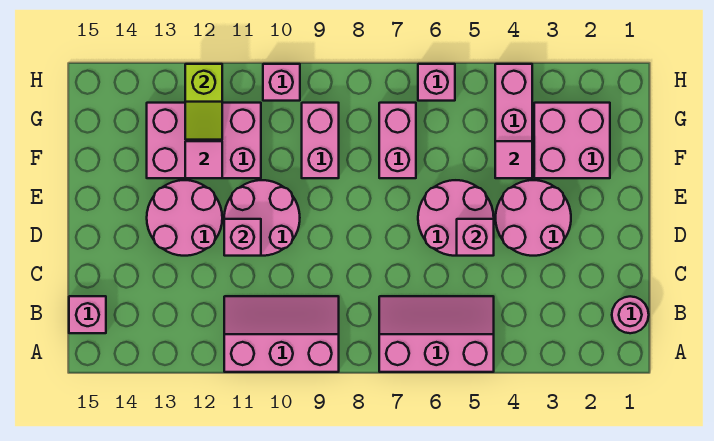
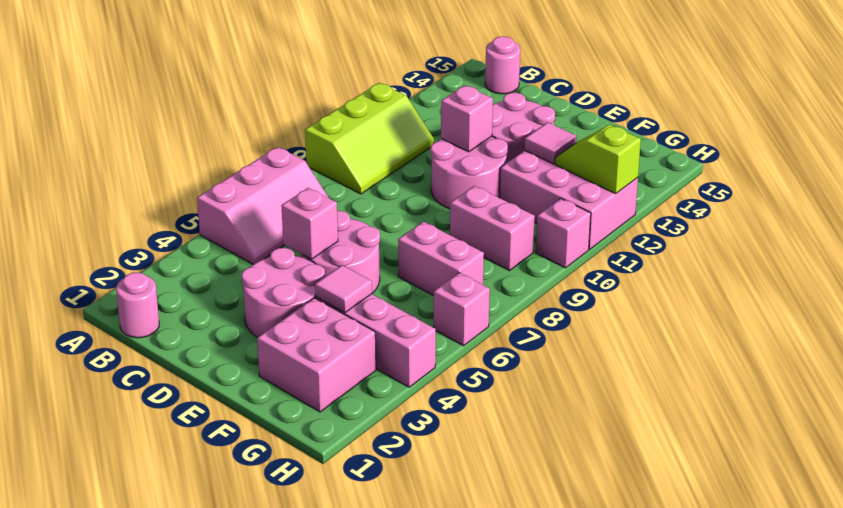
pink slope A9:B11 level 1 top A -> lime slope A9:B11 level 1 top A
pink brick B15 level 1 -> pink round brick B15 level 1
pink brick F11:G13 level 1 -> pink brick F11:H12 level 1

